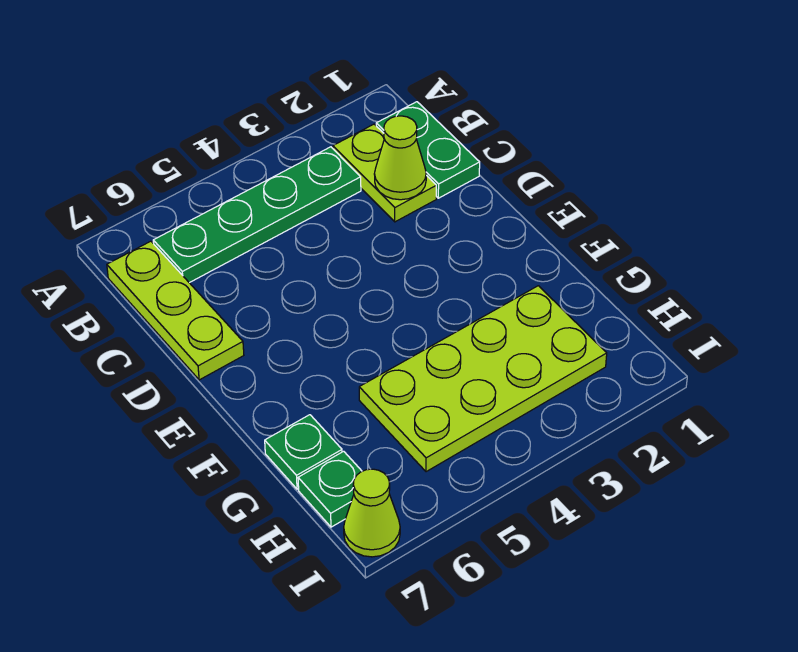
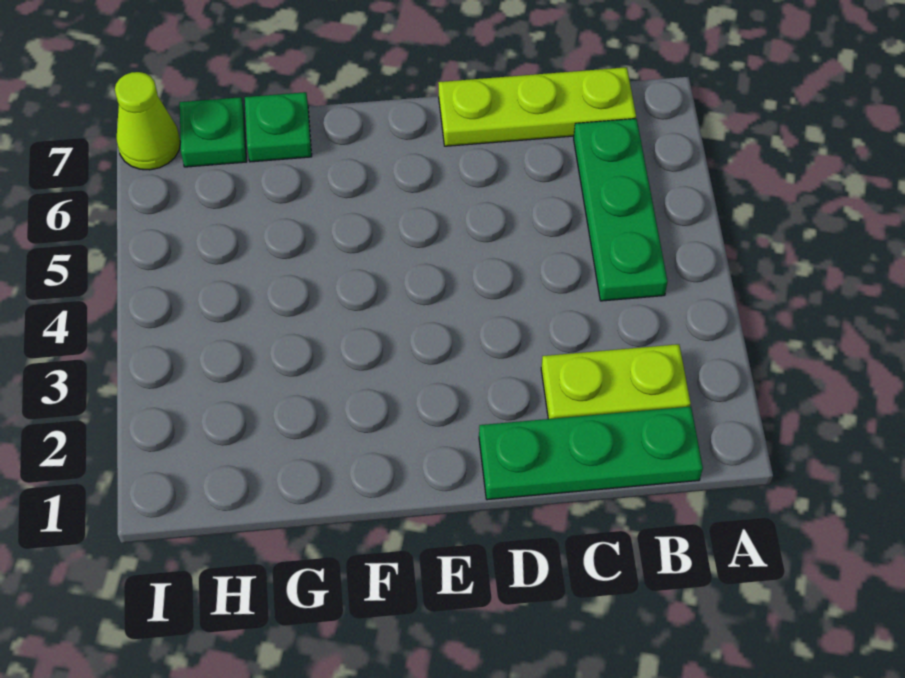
green plate B1:C1 level 1 -> green plate B1:D1 level 1
green plate B3:B6 level 1 -> green plate B4:B6 level 1
lime cone C2 level 2 -> none
lime plate G2:H5 level 1 -> none

